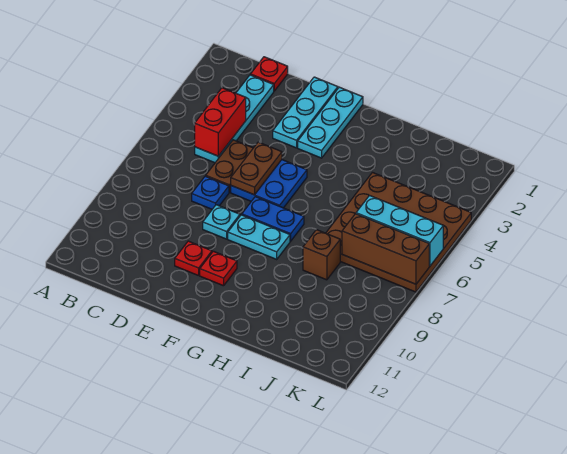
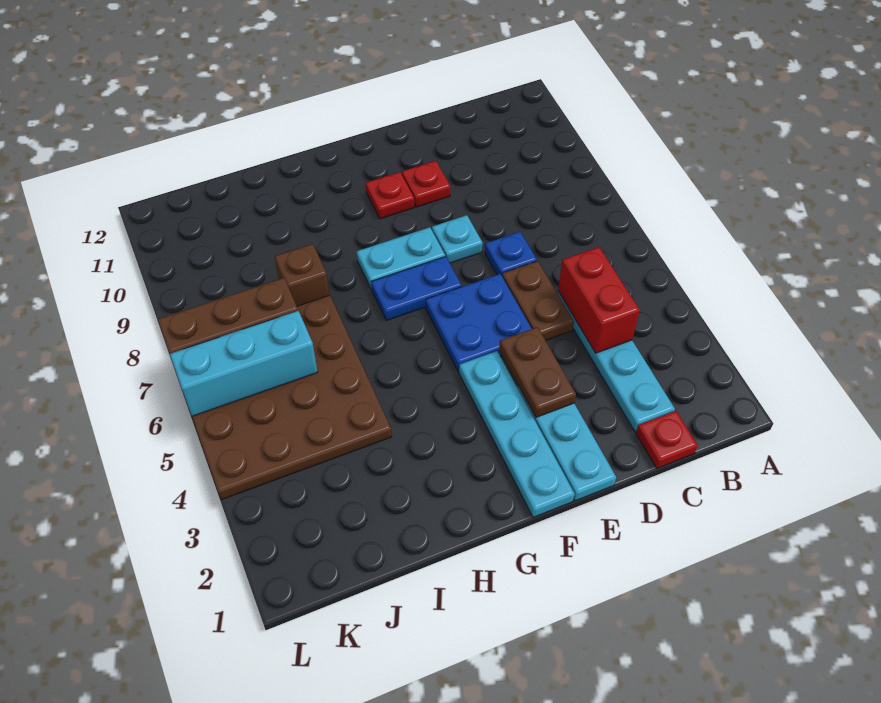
brown plate E5:E6 level 2 -> brown plate E3:E4 level 2
cyan plate F1:F3 level 1 -> cyan plate F1:F4 level 1

